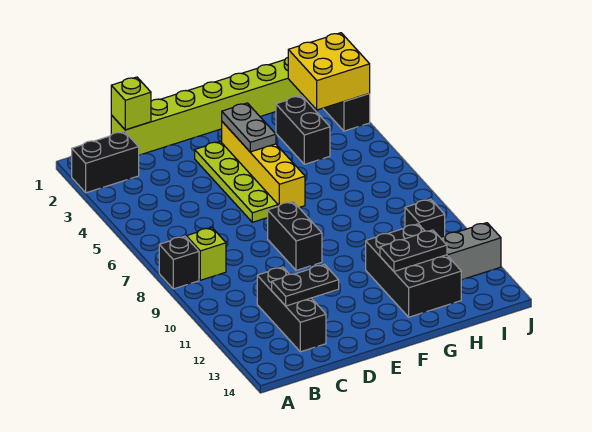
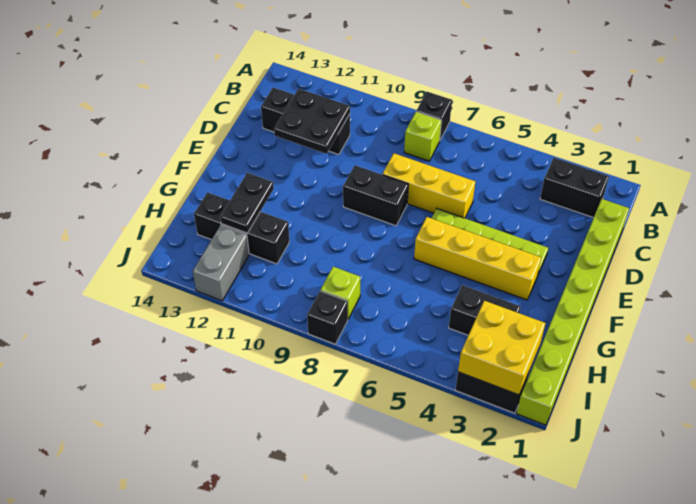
black brick A2:B2 level 1 -> black brick B2:B3 level 1
lime brick C1 level 2 -> lime brick I8 level 1
black plate C12:D12 level 2 -> black plate C11:D12 level 2
none -> yellow brick D6:D8 level 1
grey plate F3:F4 level 2 -> none
black brick G11:H13 level 1 -> black brick H11:H13 level 1
black brick I10 level 1 -> black brick J8 level 1

